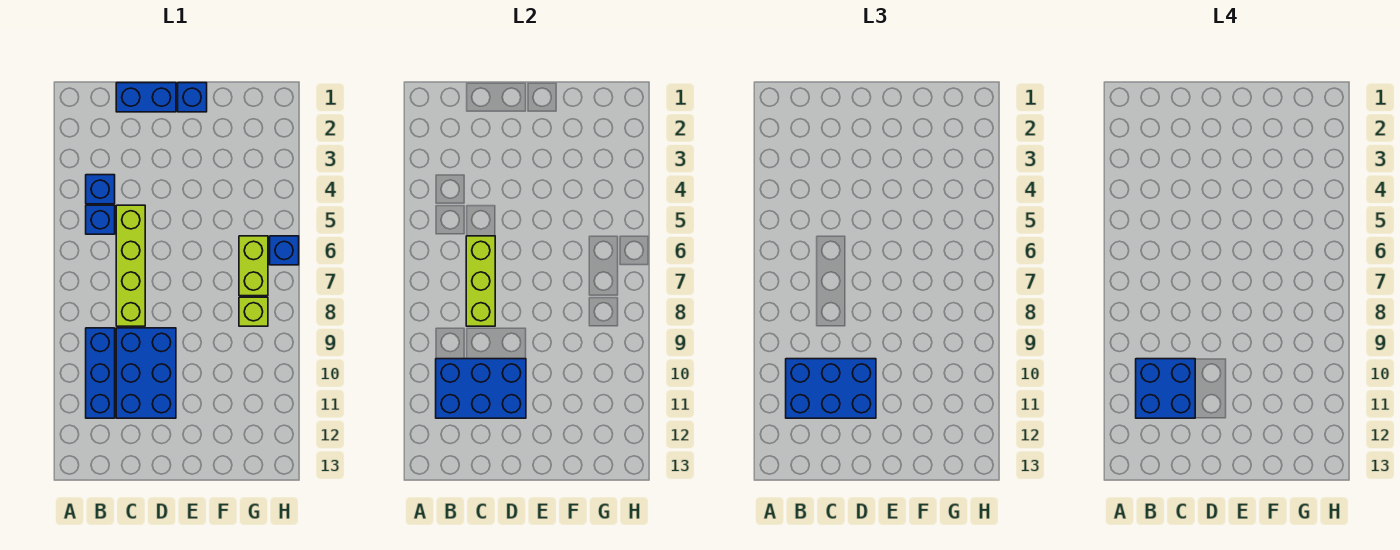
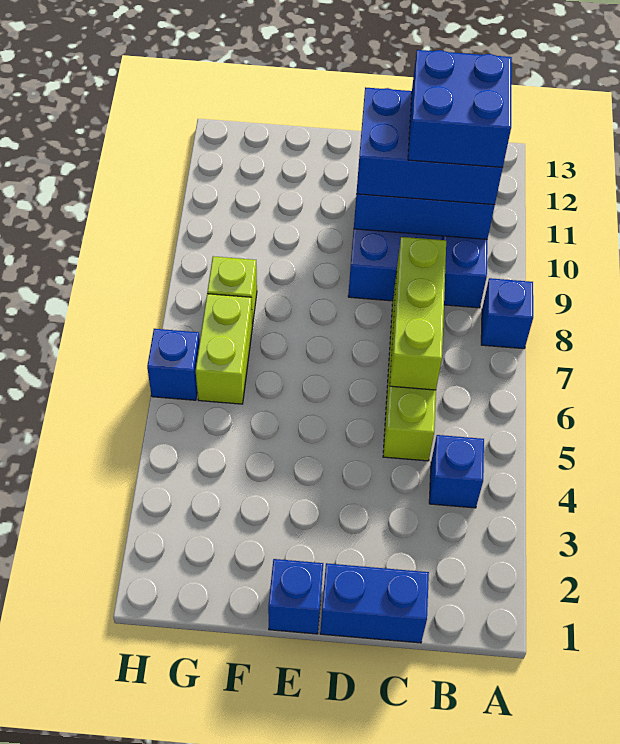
blue brick B5 level 1 -> blue brick A8 level 1

